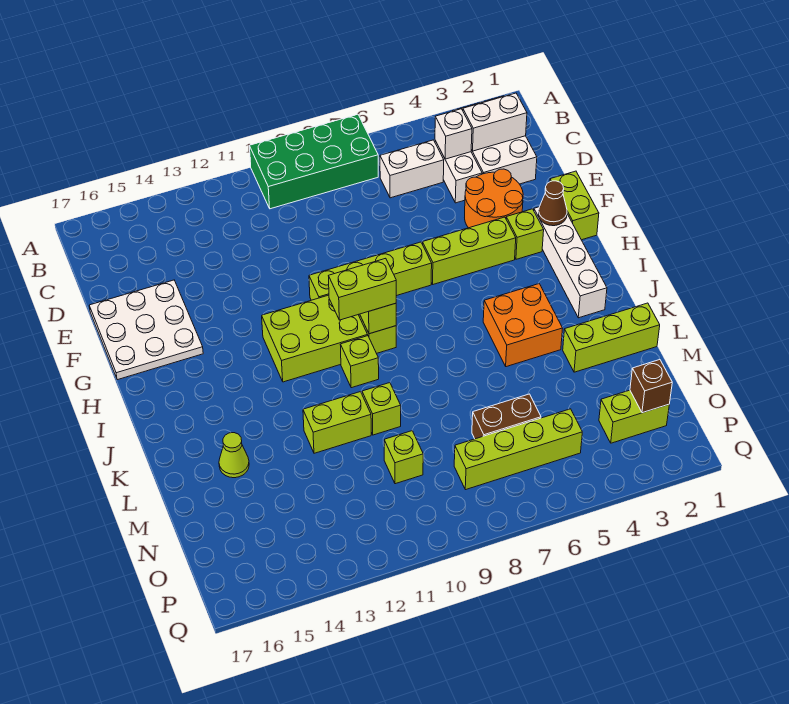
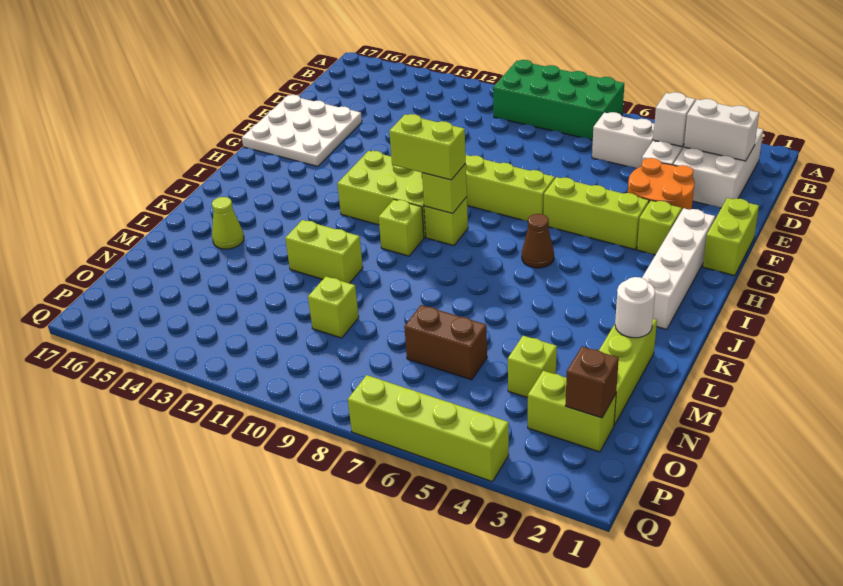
brown cone G2 level 2 -> brown cone I6 level 1
orange brick J4:K5 level 1 -> none
lime brick L1:L3 level 1 -> lime brick L2:N2 level 1
none -> white round brick L2 level 2
lime brick L10 level 1 -> lime brick N4 level 1
lime brick O5:O8 level 1 -> lime brick Q4:Q7 level 1

